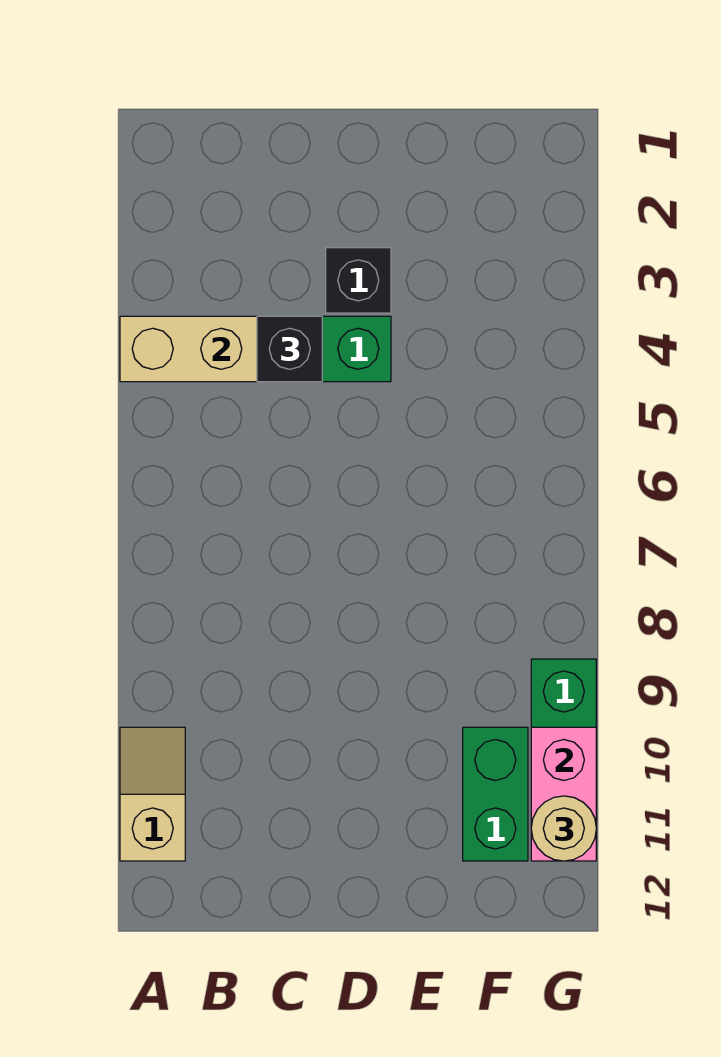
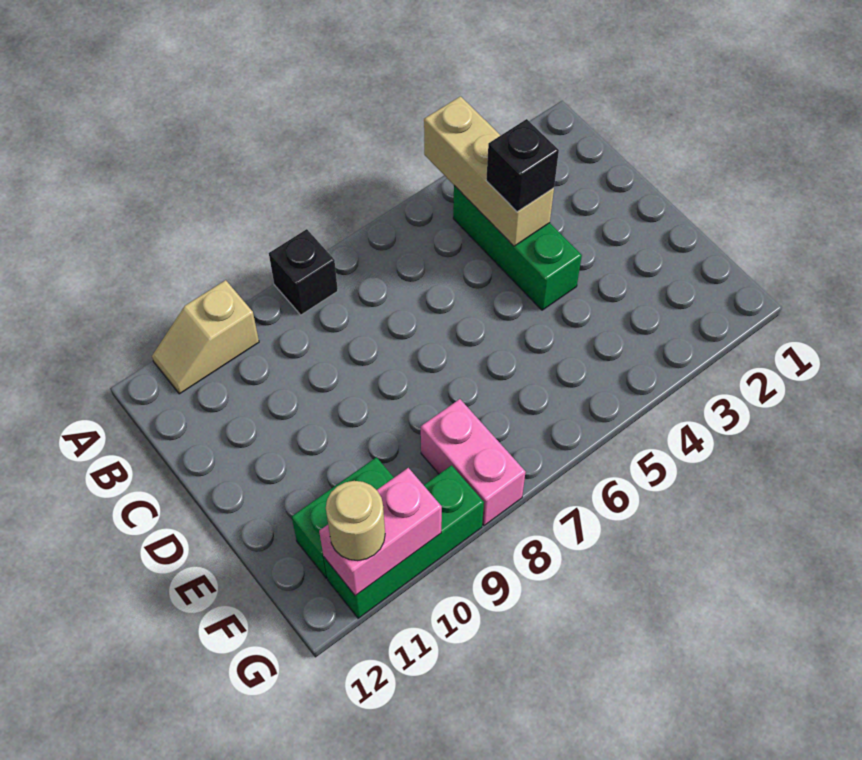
tan slope A10:A11 level 1 top 11 -> tan slope A10:A11 level 1 top 10
black brick D3 level 1 -> black brick A8 level 1
none -> pink brick F8:G8 level 1

